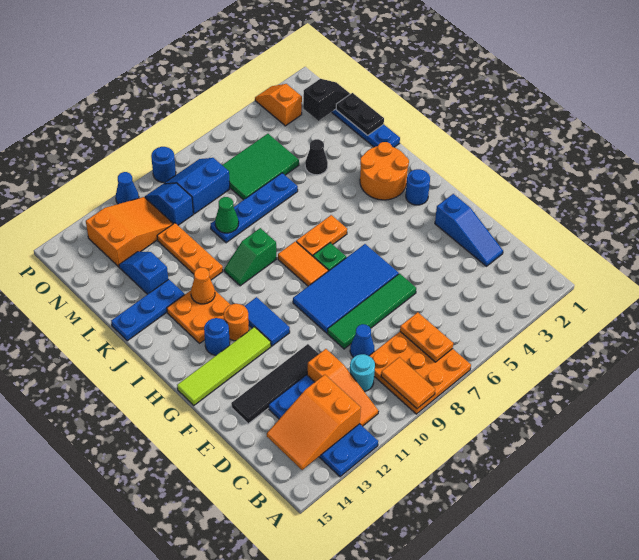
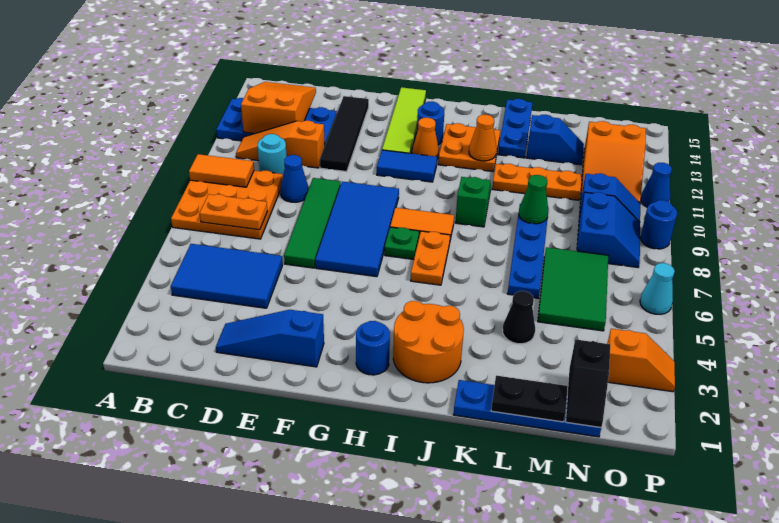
none -> blue tile B4:D5 level 1
orange round brick H12 level 1 -> orange cone H12 level 1
none -> cyan cone P6 level 1

